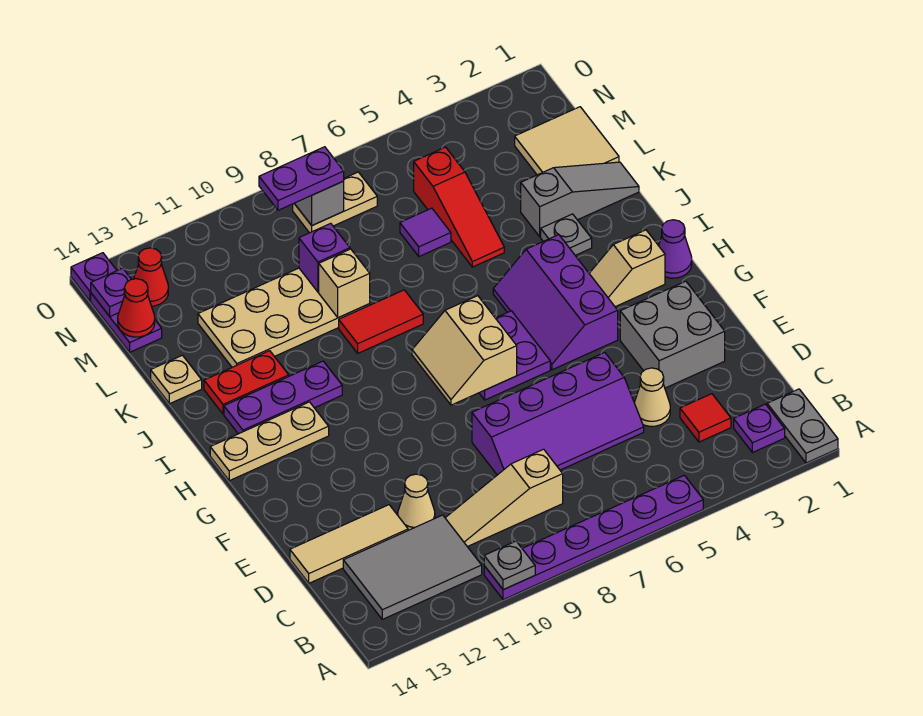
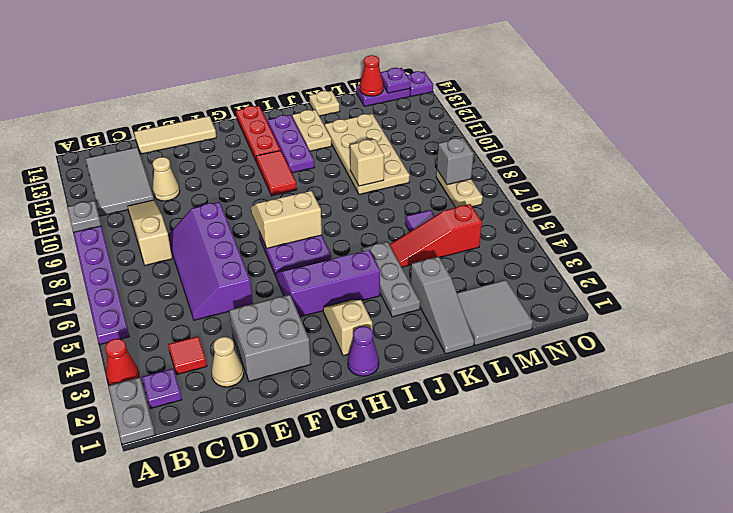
grey plate A1:B1 level 1 -> grey plate A1:A2 level 1
tan cone D4 level 1 -> tan cone D2 level 1
tan tile D12:D14 level 1 -> tan tile D14:F14 level 1
tan plate H12:H14 level 1 -> red plate H12:H14 level 1
grey plate J3 level 1 -> grey plate J3:J5 level 1
red tile J8:J9 level 1 -> red tile H10:H11 level 1
red plate J12:J13 level 1 -> tan plate J12:J13 level 1
tan tile L1:M2 level 1 -> grey tile L1:M2 level 1
purple brick L9 level 2 -> none
purple plate N8:N9 level 3 -> none
red cone N13 level 1 -> red cone A3 level 1

